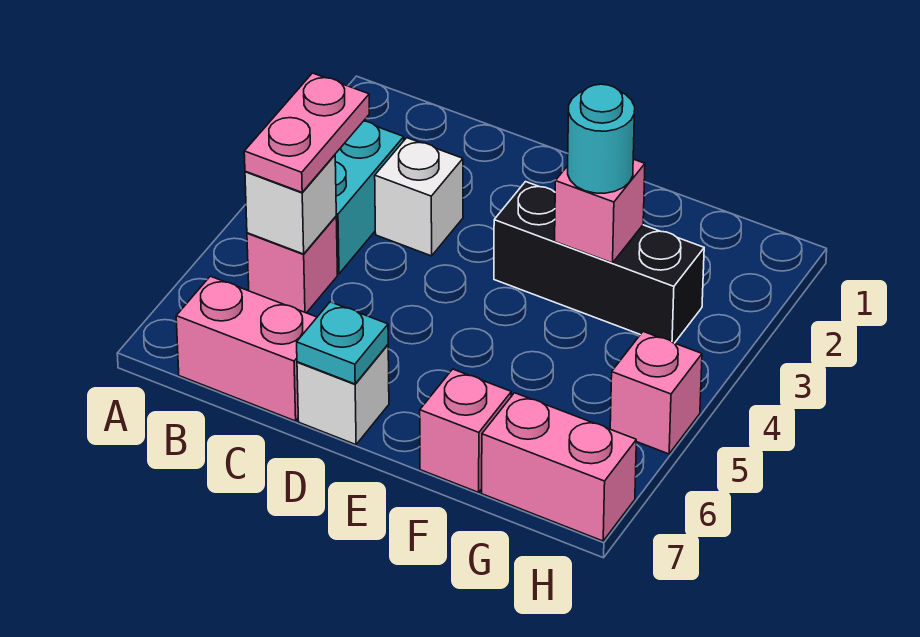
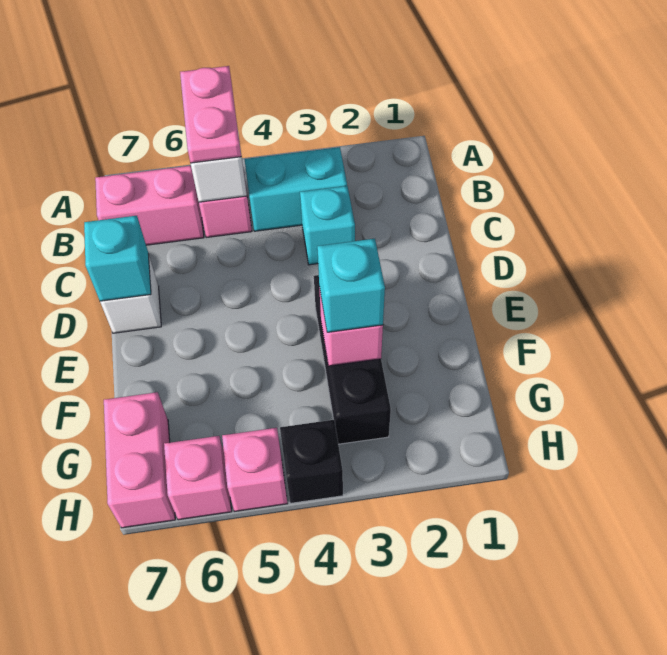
pink plate B4:B5 level 3 -> pink plate A5:B5 level 3
pink brick B7:C7 level 1 -> pink brick B6:B7 level 1
white brick C3 level 1 -> cyan brick C3 level 1
cyan plate D7 level 2 -> cyan brick D7 level 2
cyan round brick F3 level 3 -> cyan brick F3 level 3
pink brick F7 level 1 -> pink brick H6 level 1
none -> black brick H4 level 1

